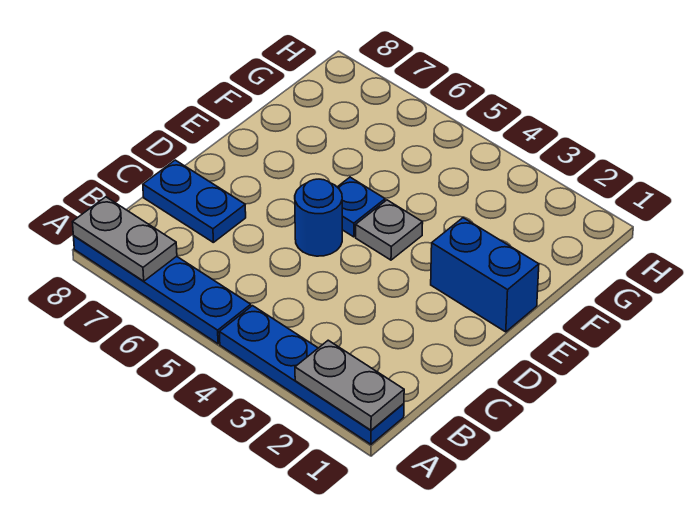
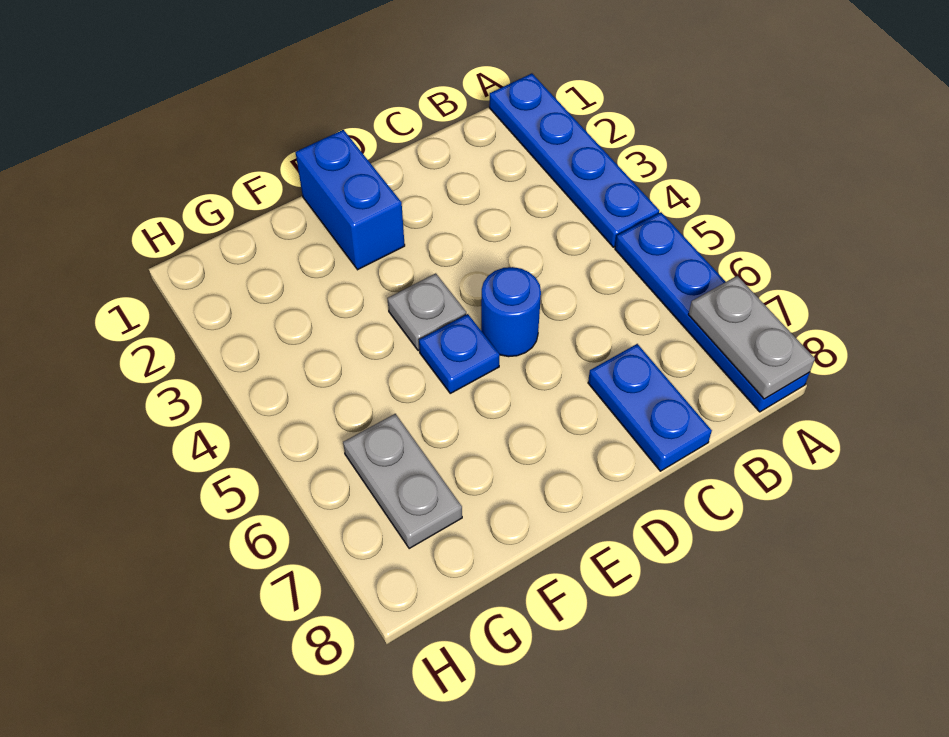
grey plate A1:A2 level 2 -> grey plate G6:G7 level 1

